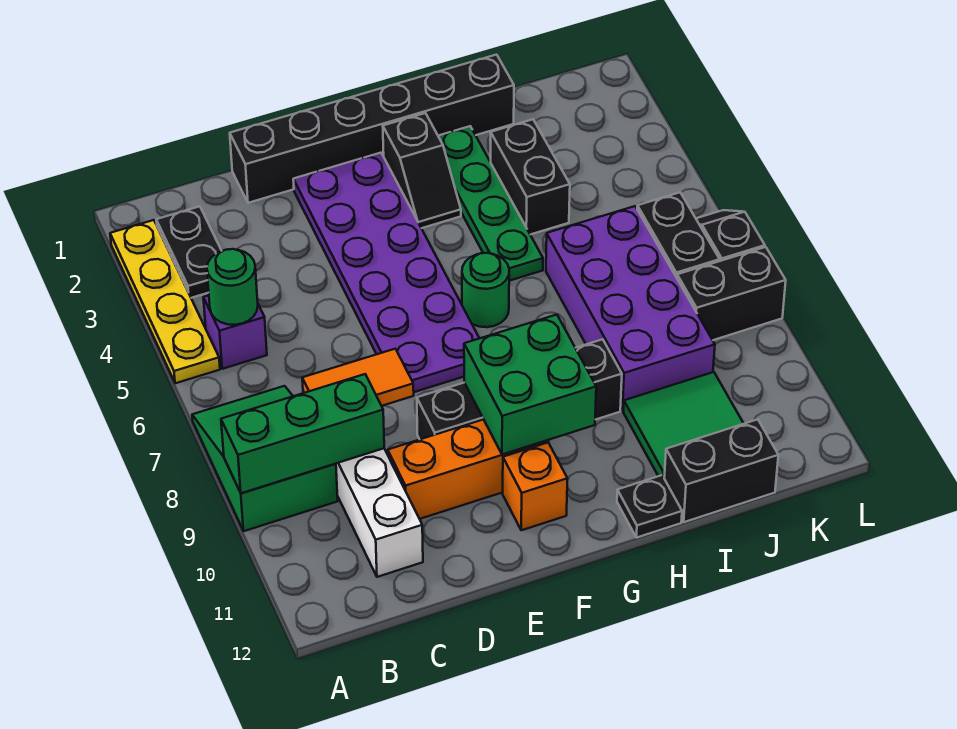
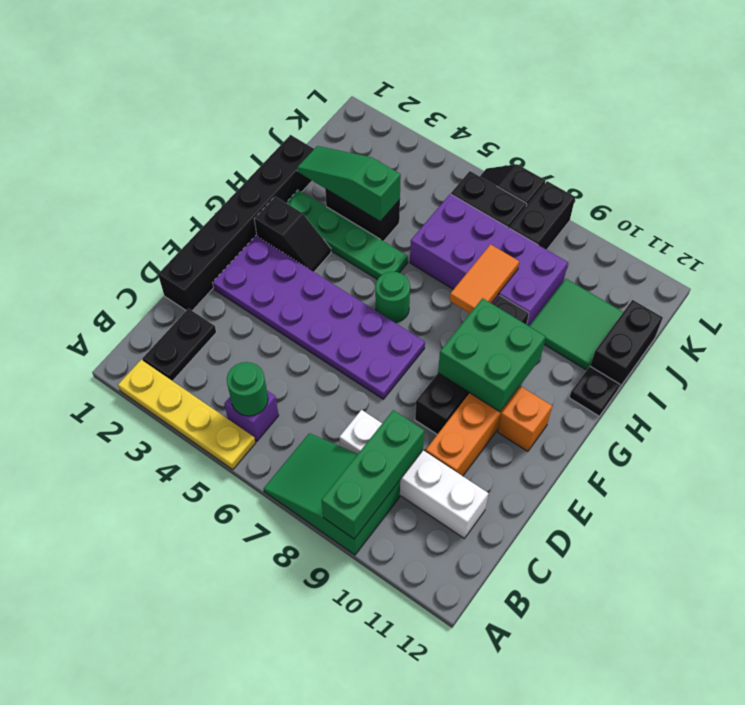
black plate B2:B3 level 1 -> black plate B2:C2 level 1
orange tile C8:D8 level 2 -> orange tile H8:I8 level 2
none -> green slope I2:I4 level 2 top 4

